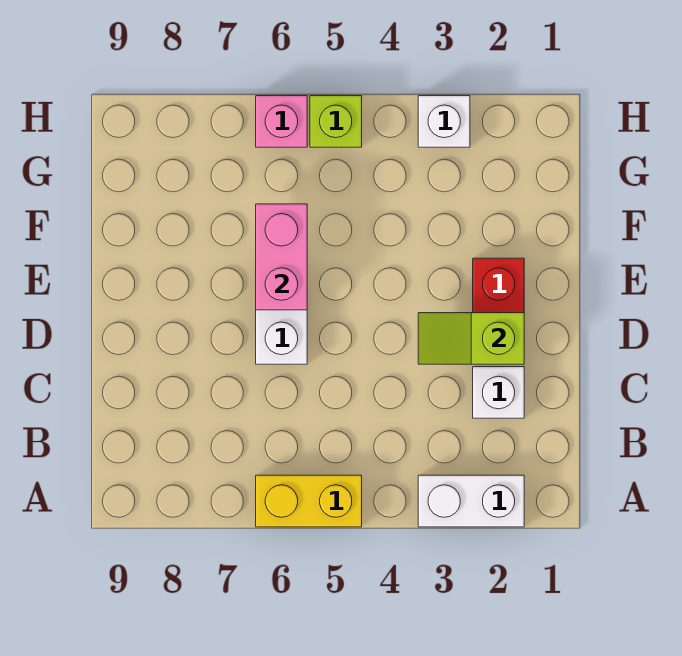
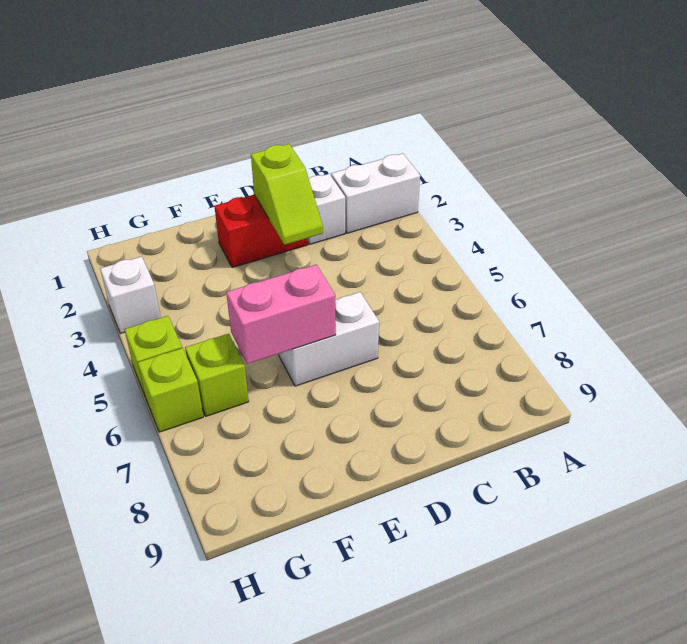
white brick A2:A3 level 1 -> white brick A2:B2 level 1
yellow brick A5:A6 level 1 -> none
none -> lime brick G6 level 1
pink brick H6 level 1 -> lime brick H6 level 1

